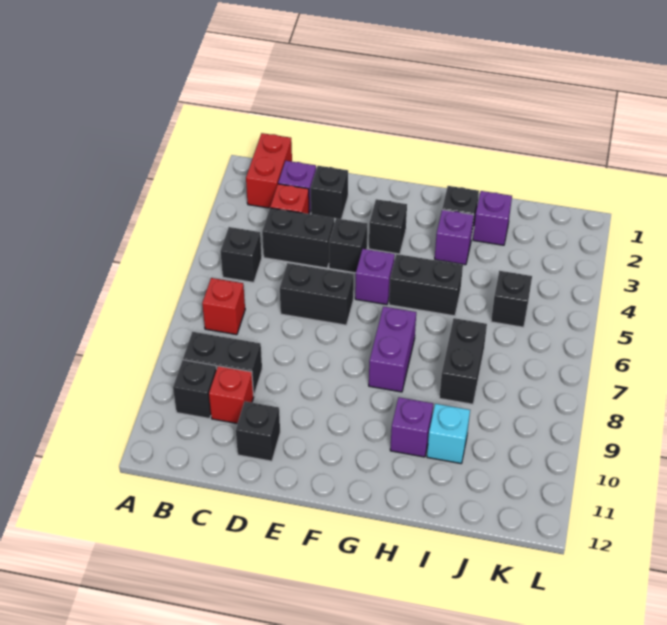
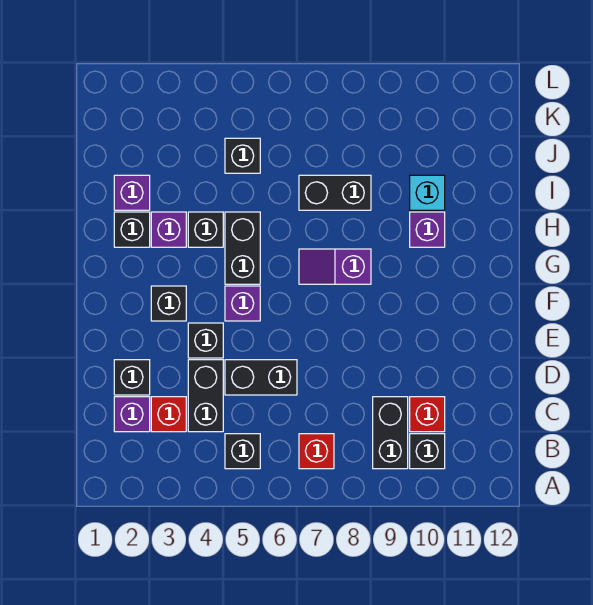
red brick B1:B2 level 1 -> none
black brick D6:E6 level 1 -> black brick D5:D6 level 1
black brick D11 level 1 -> black brick H4 level 1
purple brick G7:G8 level 1 -> purple slope G7:G8 level 1 top 8

